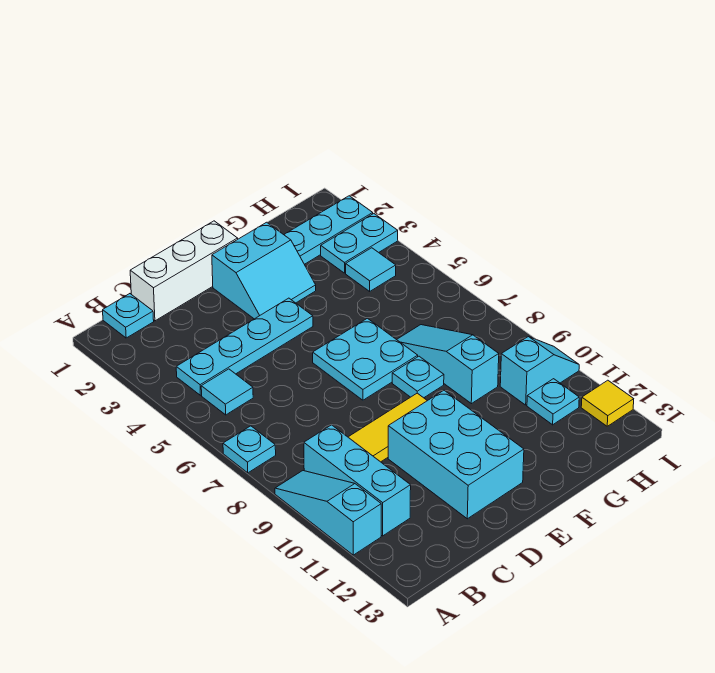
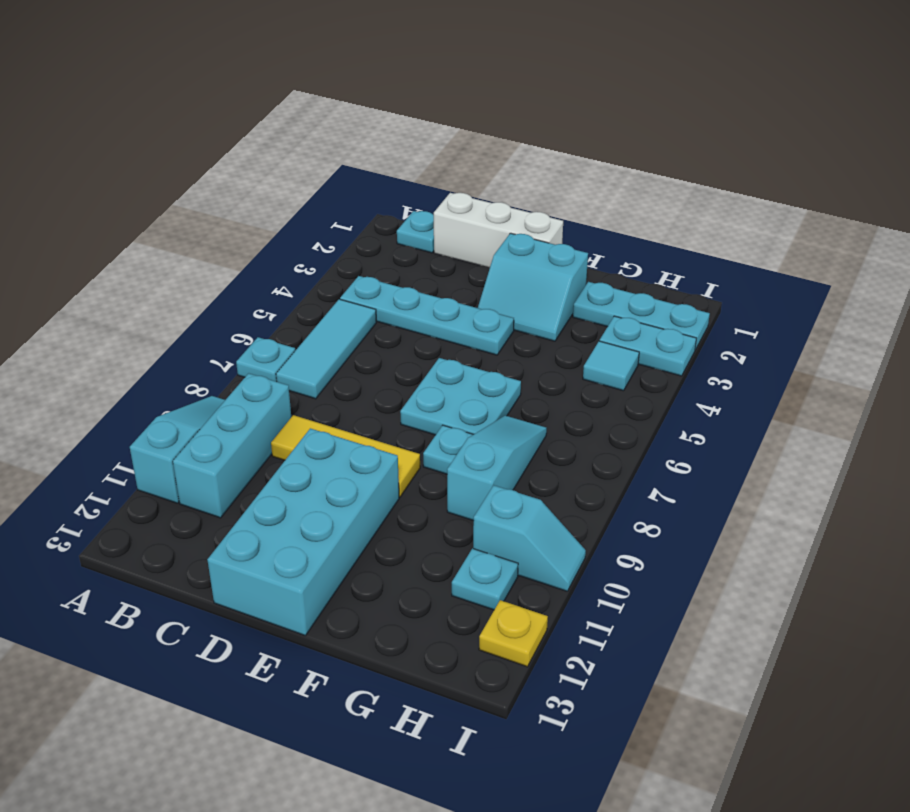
cyan tile B5 level 1 -> cyan tile B5:B7 level 1
cyan brick D10:E12 level 1 -> cyan brick D10:E13 level 1
yellow tile I12 level 1 -> yellow plate I12 level 1

